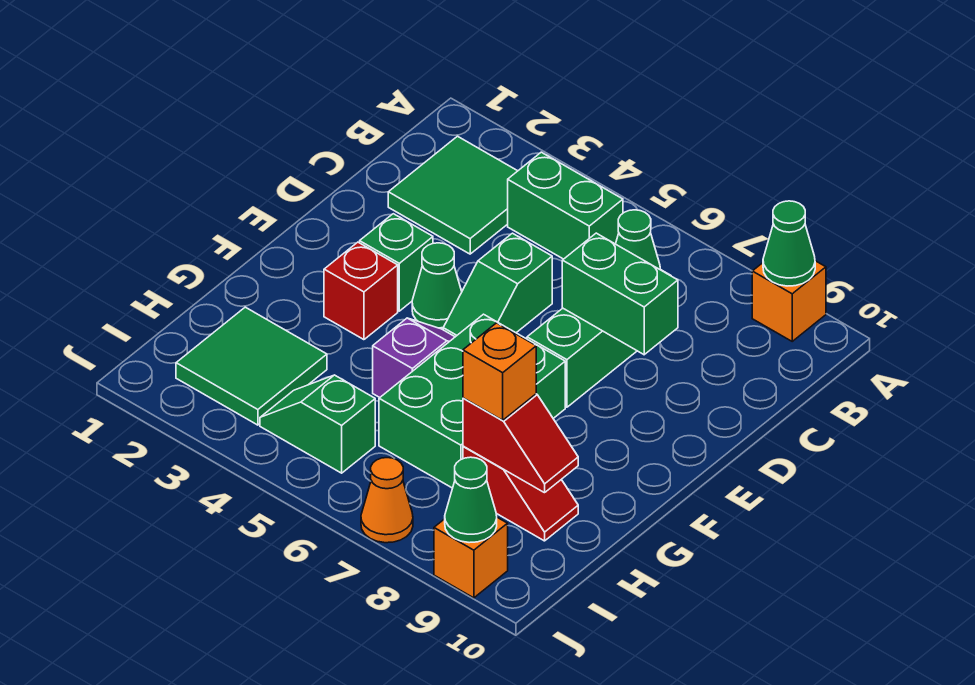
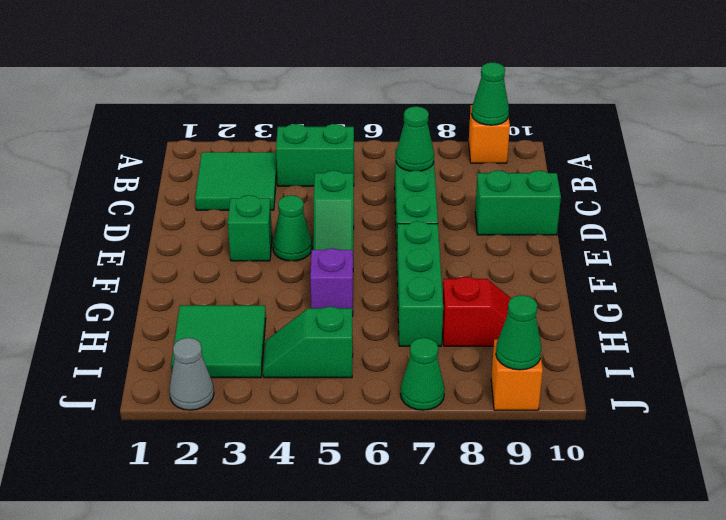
green brick D7:D8 level 2 -> green brick D9:D10 level 1
red brick F3 level 1 -> none
green brick F6:H7 level 1 -> green brick F7:H7 level 1
red slope H8:H9 level 2 top 8 -> none
orange brick H8 level 3 -> none
none -> grey cone J2 level 1
orange cone J7 level 1 -> green cone J7 level 1

